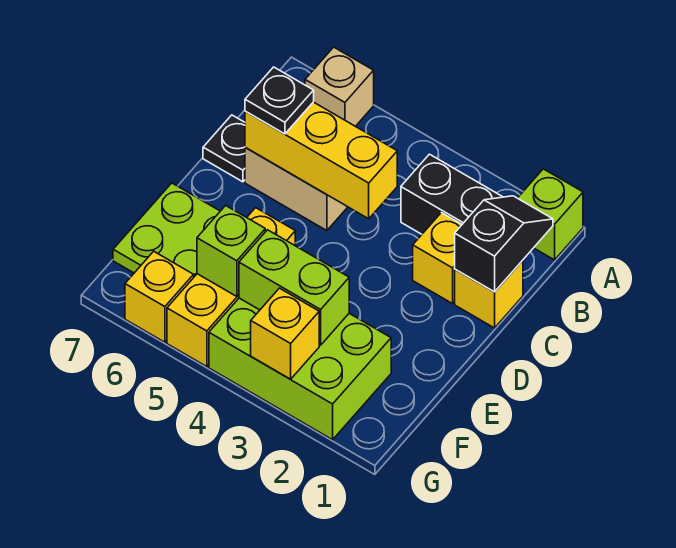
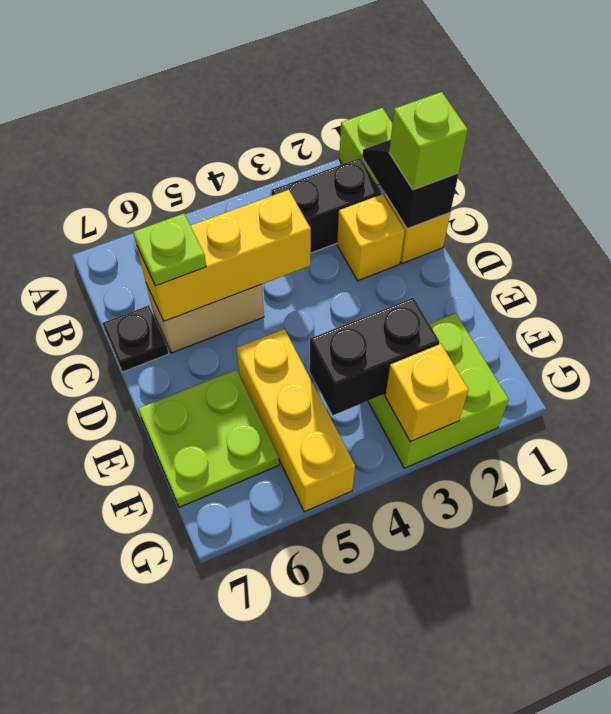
tan brick A6 level 1 -> none
black plate C6 level 3 -> lime plate C6 level 3
lime brick F2:G4 level 1 -> lime brick F2:G3 level 1
lime brick F3:F4 level 2 -> black brick F3:F4 level 2
lime brick F5 level 2 -> lime brick C1 level 3
yellow brick G6 level 1 -> none

